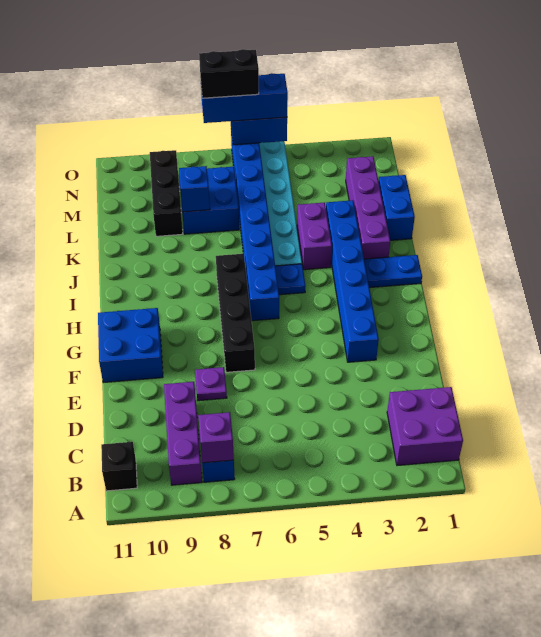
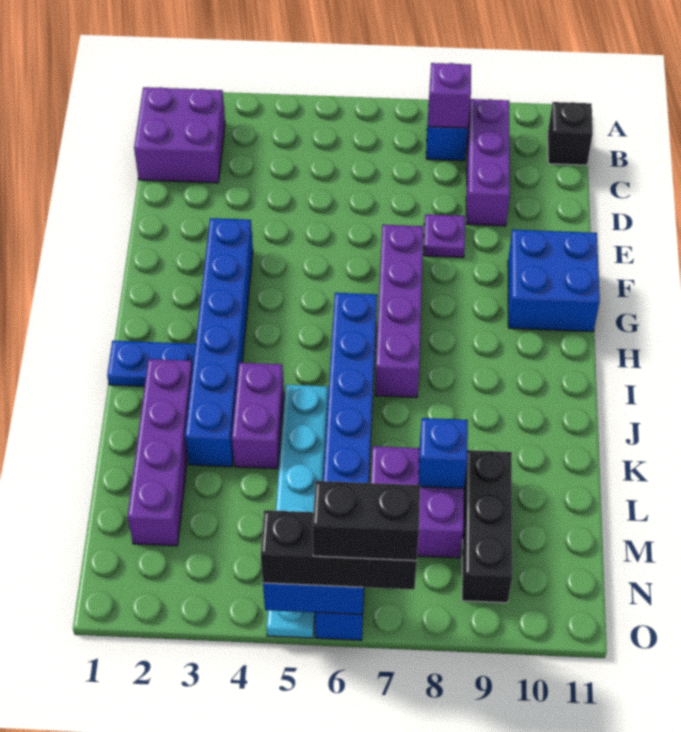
black brick F7:I7 level 1 -> purple brick F7:I7 level 1
blue plate I5 level 1 -> none
blue brick K1:L1 level 1 -> none
blue brick L7:M8 level 1 -> purple brick L7:M8 level 1
blue brick O5:O7 level 3 -> black brick O5:O7 level 3

